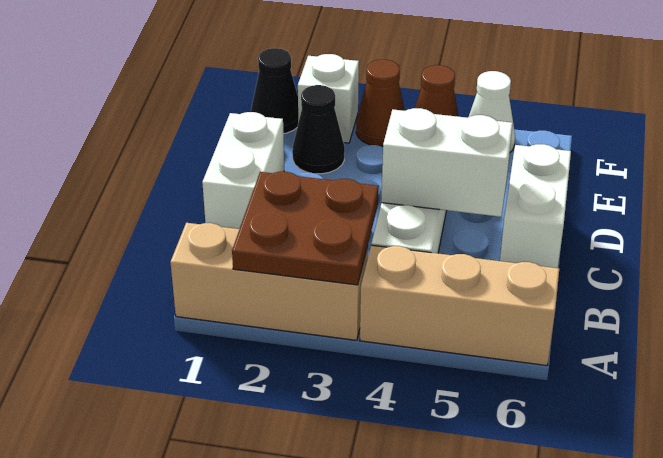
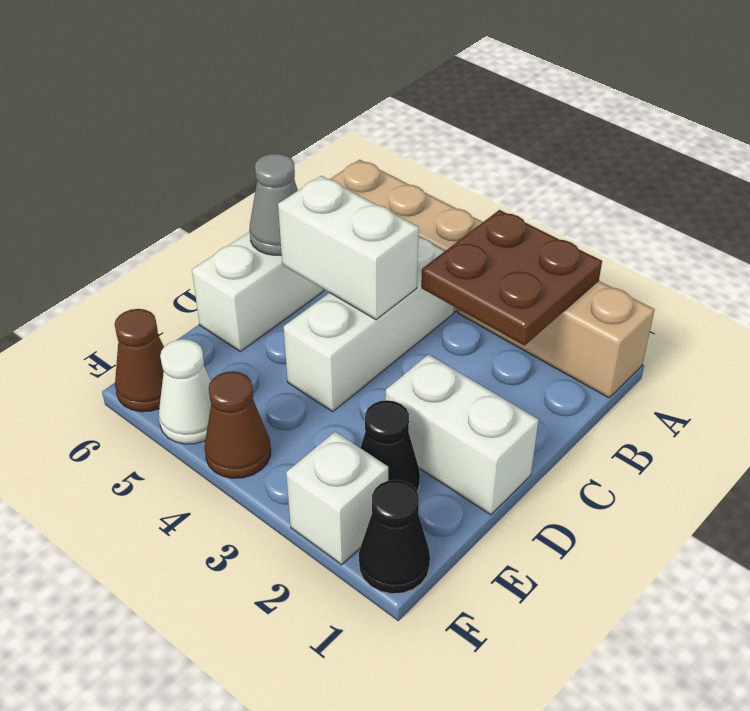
white brick C1:D1 level 1 -> white brick D1:D2 level 1
none -> grey cone C6 level 2
brown cone F3 level 1 -> brown cone F6 level 1

